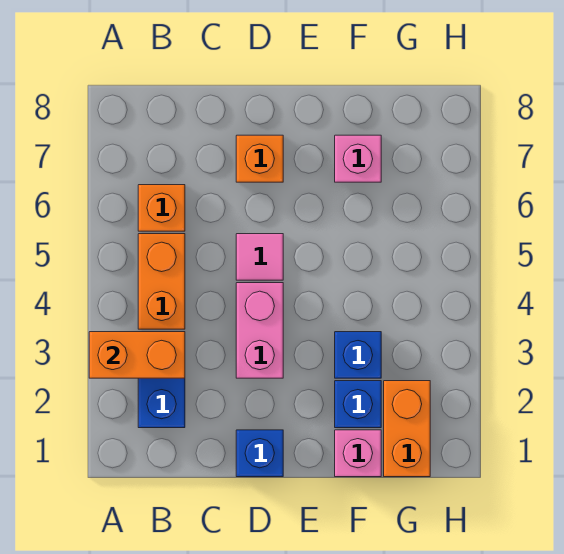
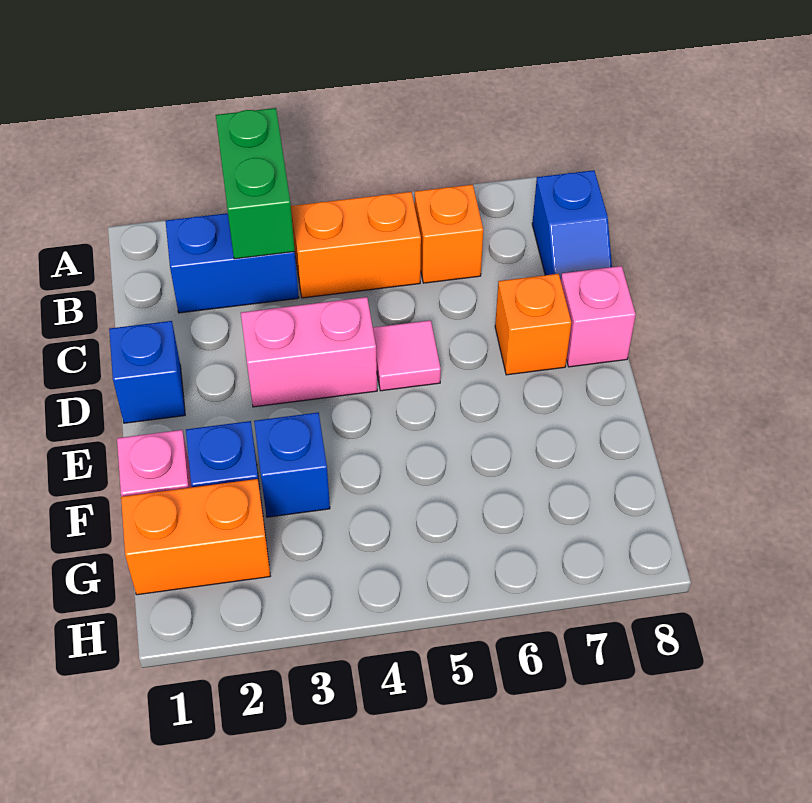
orange brick A3:B3 level 2 -> green brick A3:B3 level 2
none -> blue slope B8:C8 level 1 top B
pink brick F7 level 1 -> pink brick D8 level 1

